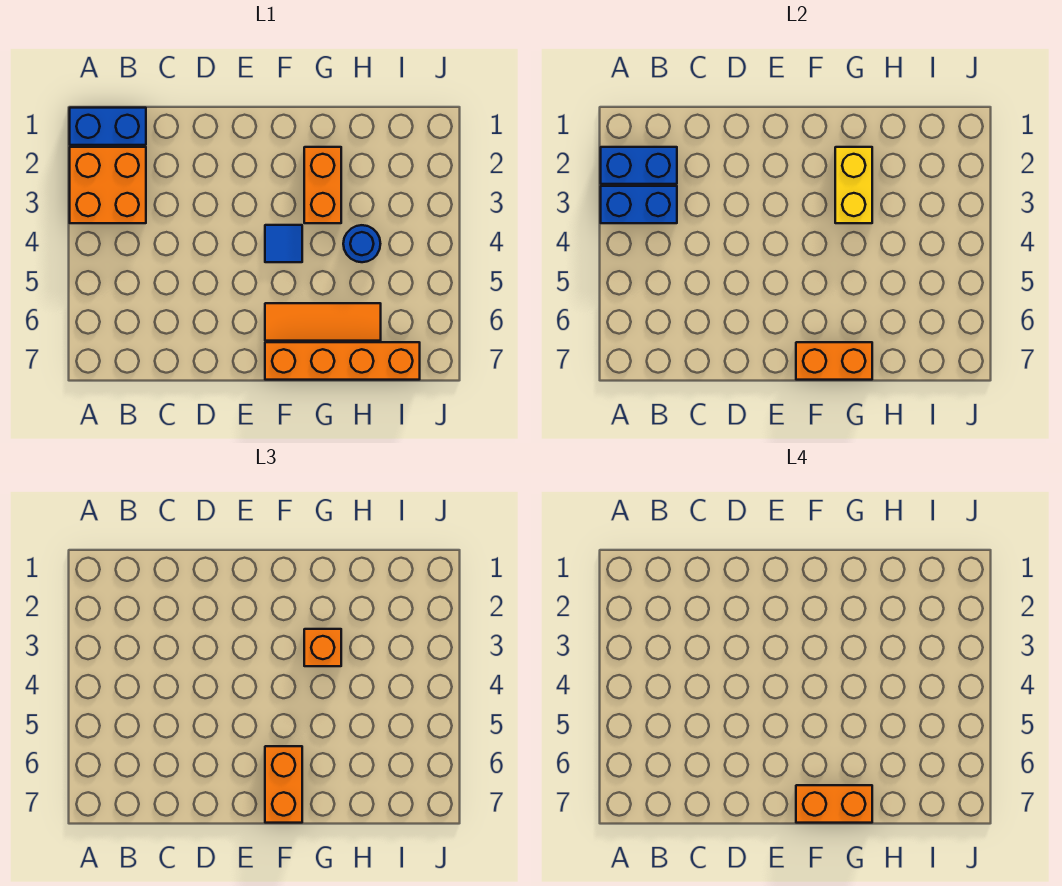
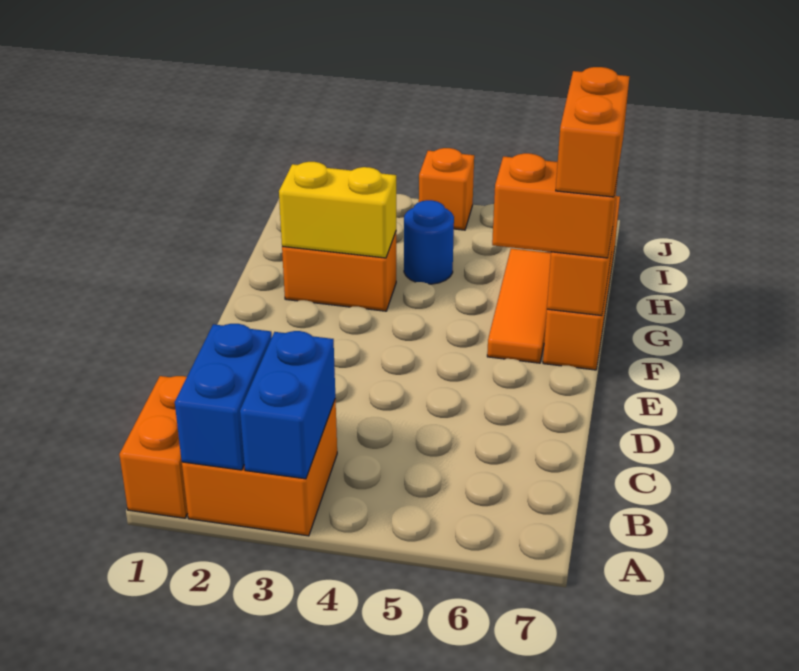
blue brick A1:B1 level 1 -> orange brick A1:B1 level 1
blue tile F4 level 1 -> none
orange brick G3 level 3 -> orange brick J4 level 1

